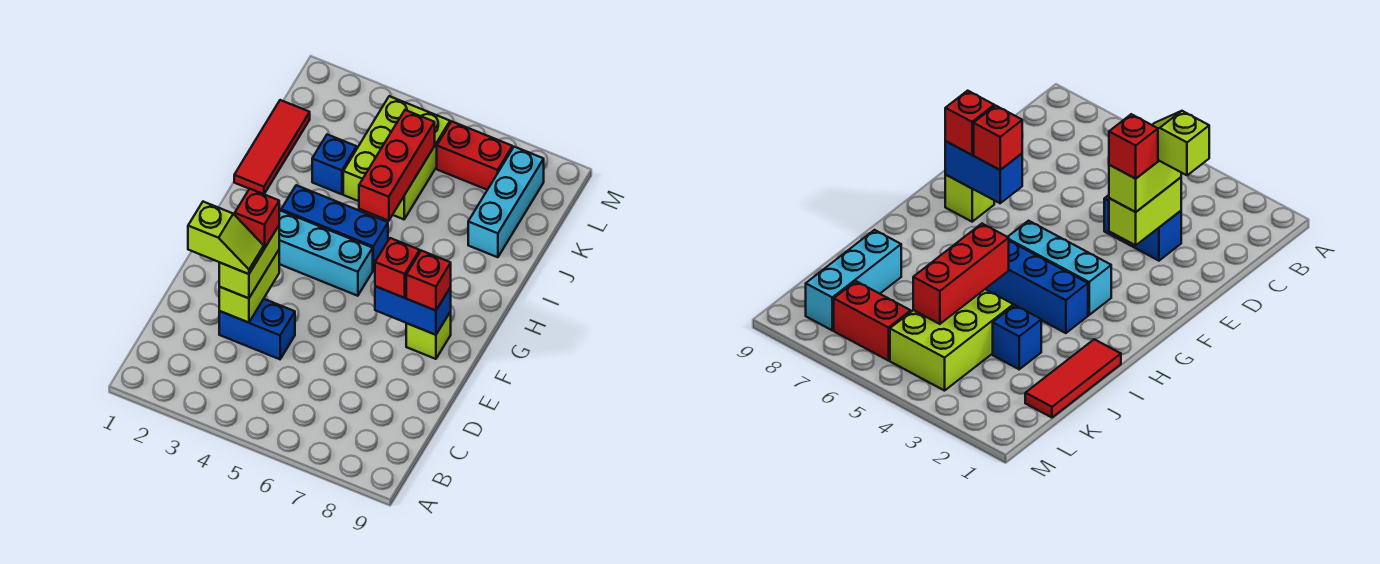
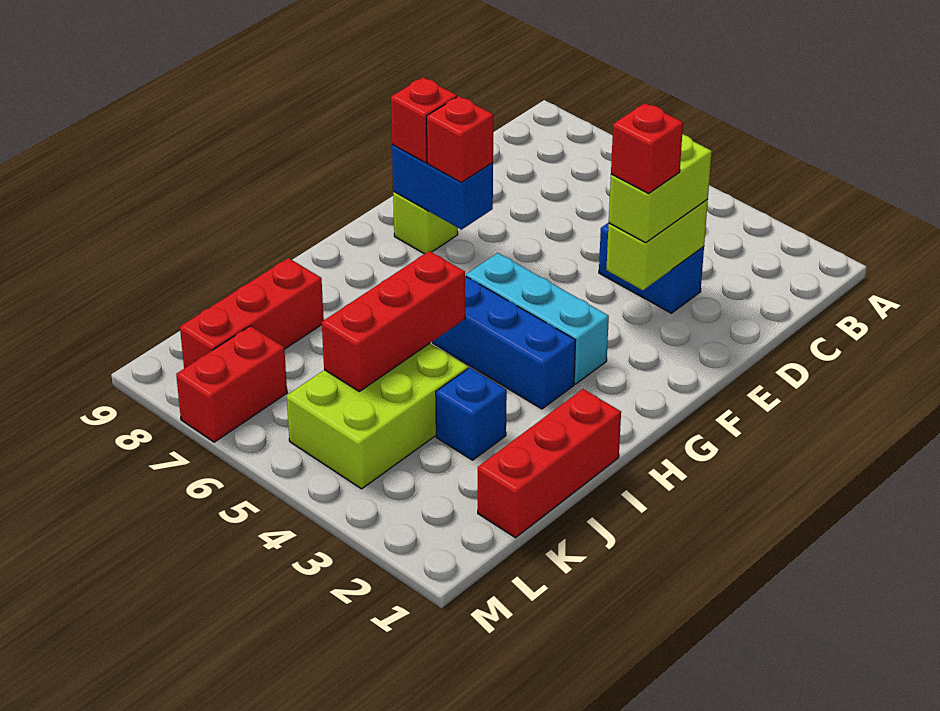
lime slope D2:D3 level 4 top 2 -> none
red tile I1:K1 level 1 -> red brick I1:K1 level 1
cyan brick J8:L8 level 1 -> red brick J8:L8 level 1
red brick L6:L7 level 1 -> red brick L7:M7 level 1

